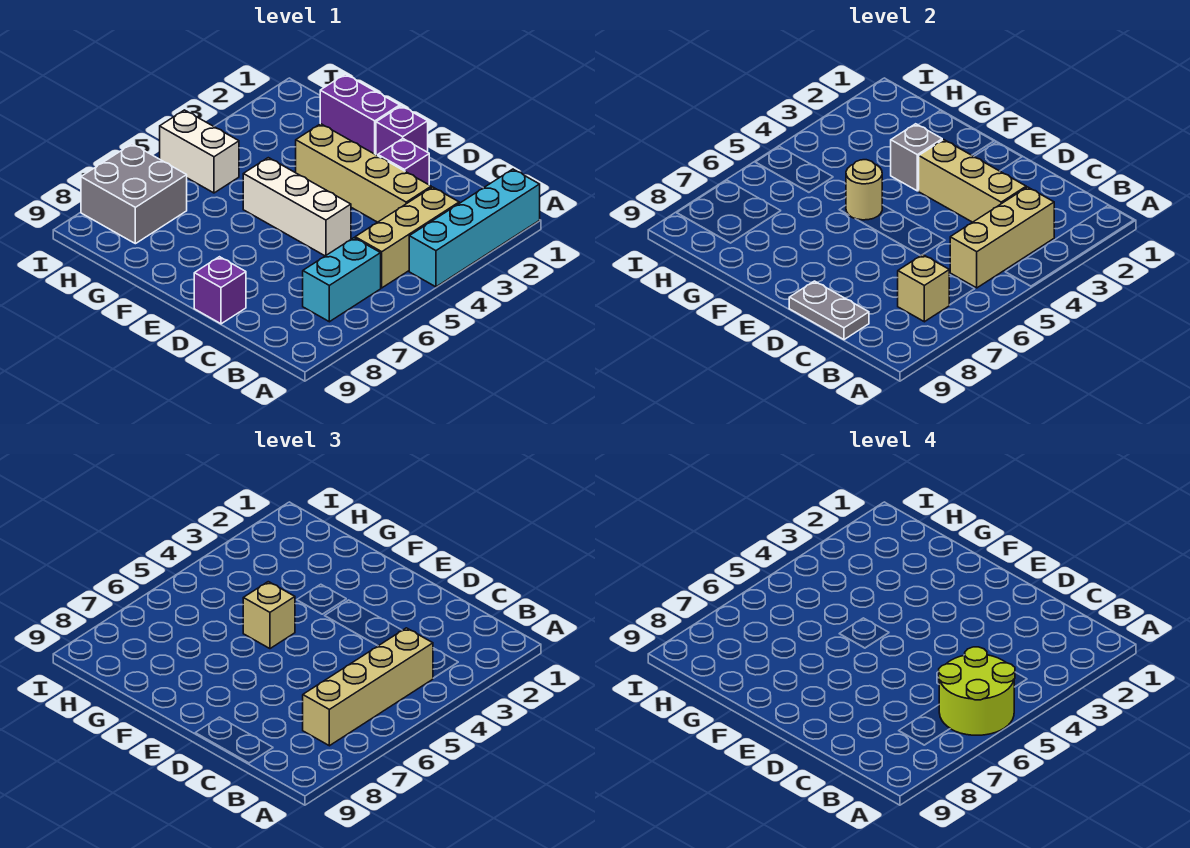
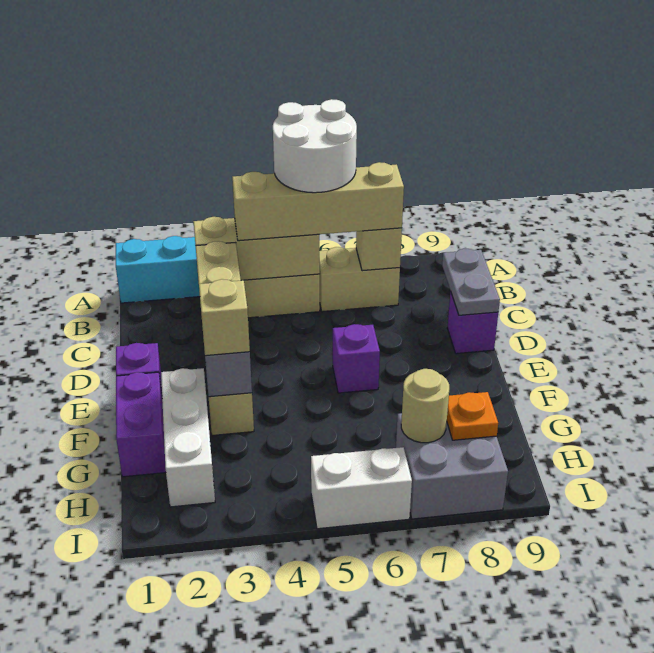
lime round brick A5:B6 level 4 -> white round brick A5:B6 level 4
cyan brick B6:B7 level 1 -> tan brick B6:B7 level 1
purple brick D2 level 1 -> purple brick E6 level 1
white brick D5:F5 level 1 -> white brick F2:H2 level 1
tan round brick F5 level 2 -> tan round brick H7 level 2
tan brick F5 level 3 -> tan brick F3 level 3
white brick H5:I5 level 1 -> white brick I5:I6 level 1
none -> orange plate H8 level 2

